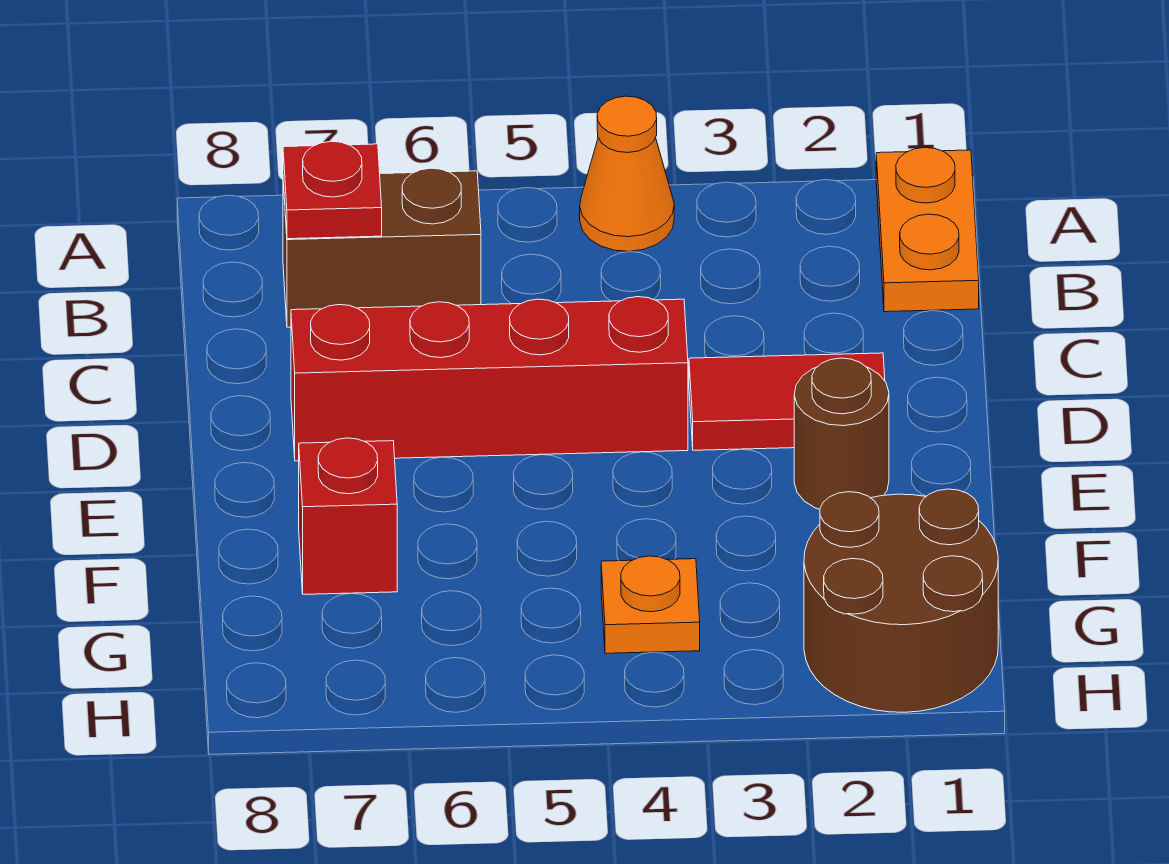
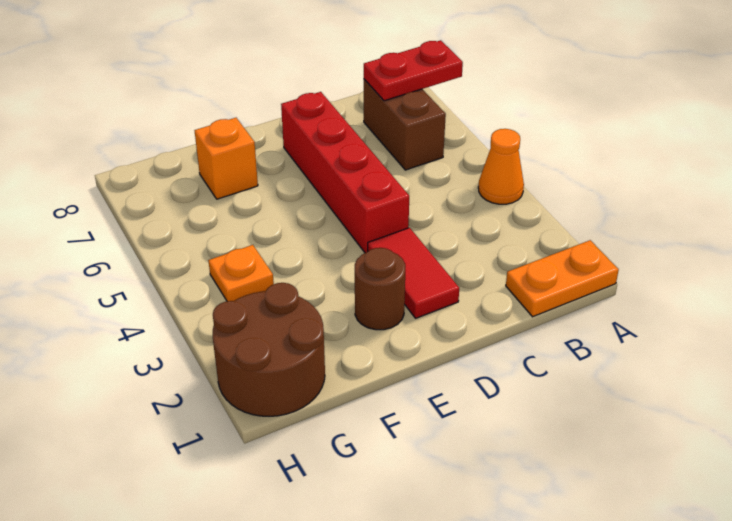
red plate B7 level 2 -> red plate A7:B7 level 2
red brick F7 level 1 -> orange brick F7 level 1

